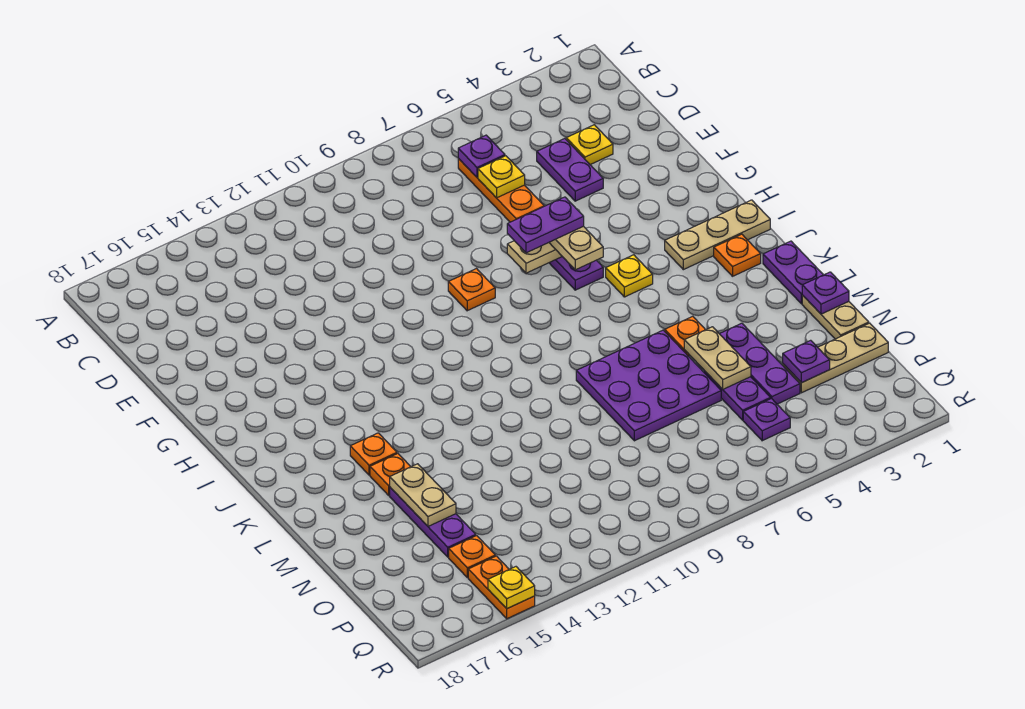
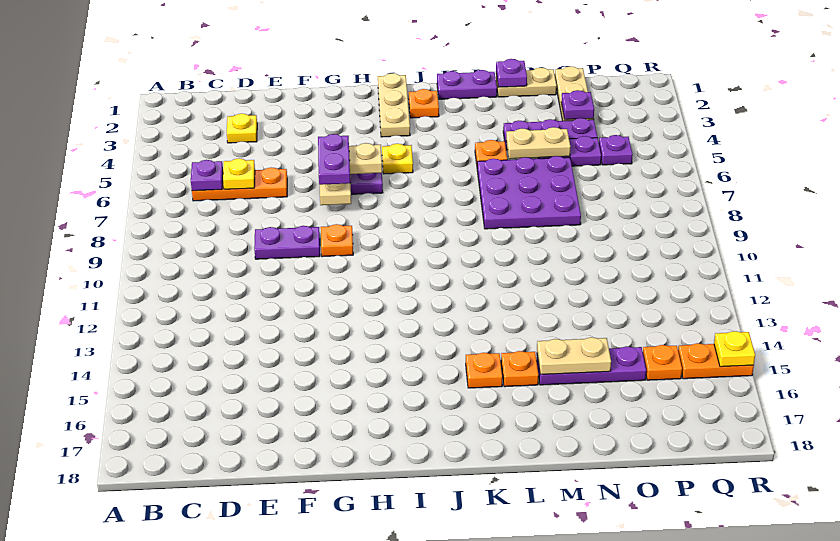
purple plate D4:E4 level 1 -> purple plate E9:F9 level 1

